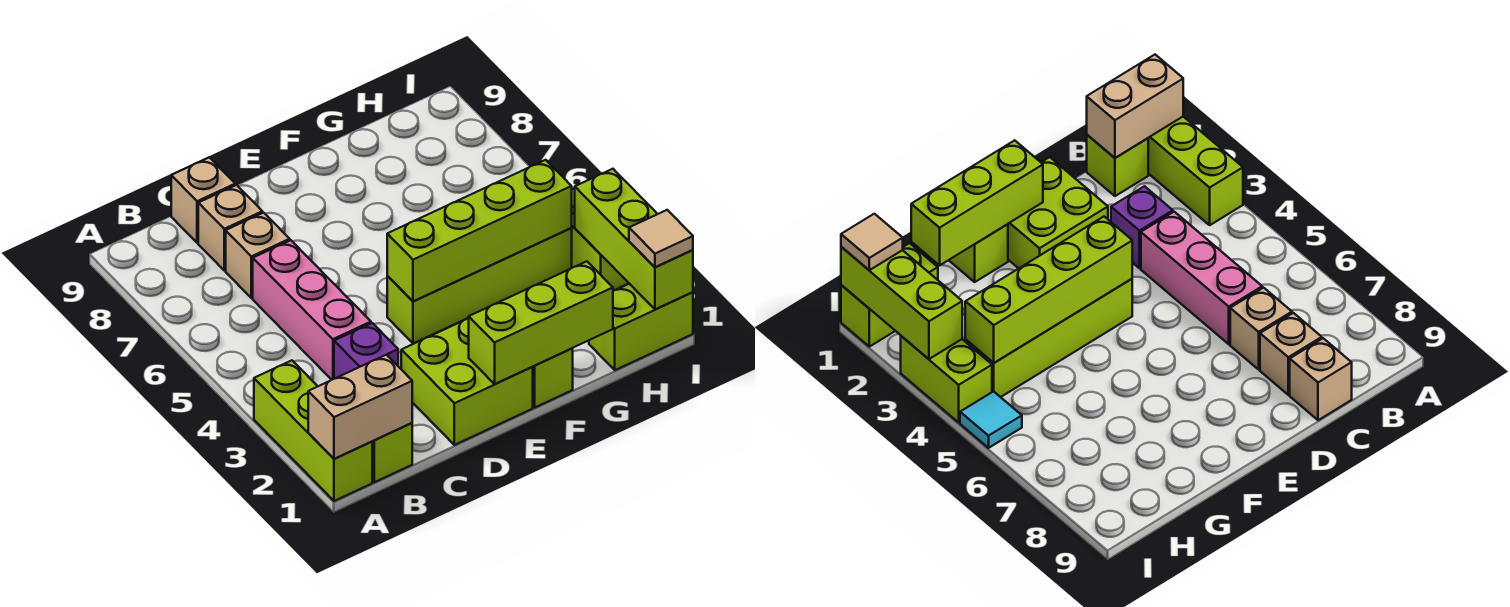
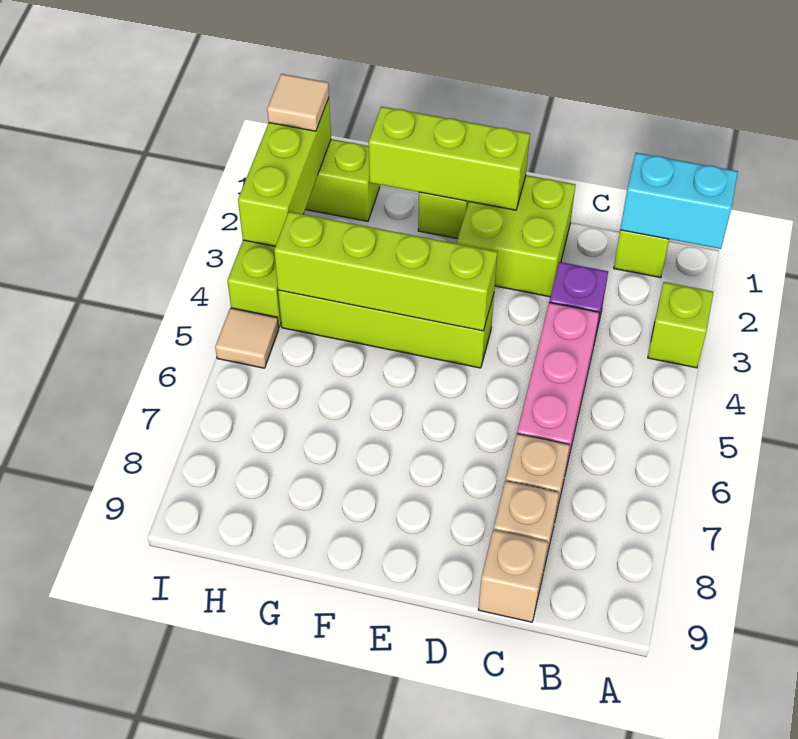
lime brick A1:A3 level 1 -> lime brick A3 level 1
tan brick A1:B1 level 2 -> cyan brick A1:B1 level 2
cyan tile I5 level 1 -> tan tile I5 level 1

